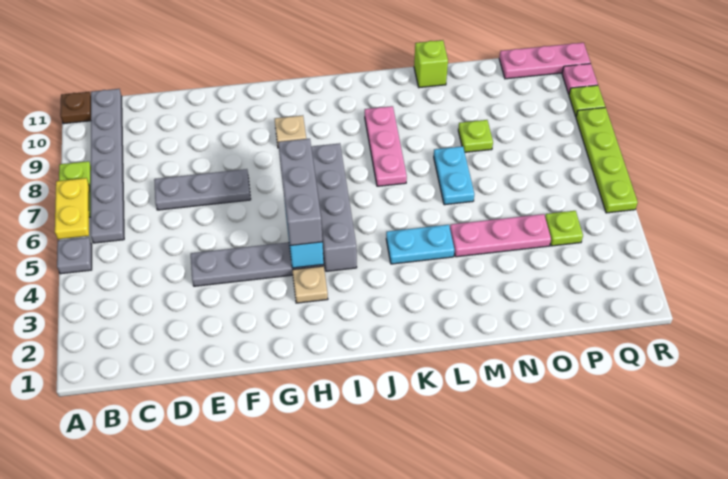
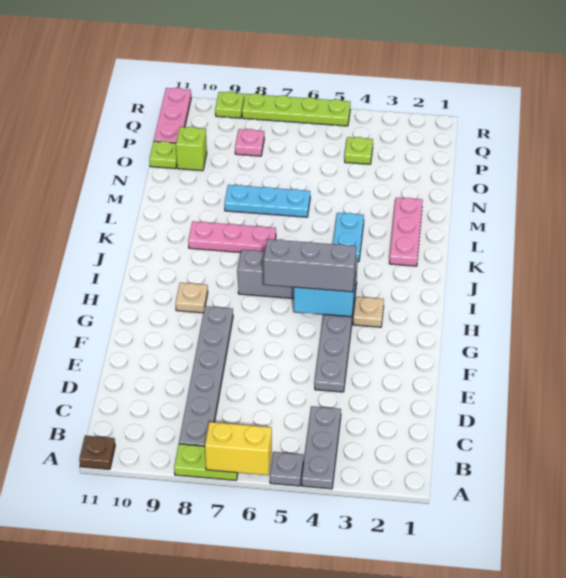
yellow plate A6:A7 level 2 -> yellow brick A6:A7 level 2
grey plate B6:B11 level 1 -> grey plate B8:G8 level 1
grey plate D7:F7 level 1 -> grey plate A4:C4 level 1
pink plate M4:O4 level 1 -> pink plate K2:M2 level 1
cyan plate M6:M7 level 1 -> cyan plate M6:M8 level 1
lime brick M11 level 1 -> lime brick O10 level 1
lime plate N8 level 1 -> lime plate O11 level 1
pink plate R10 level 1 -> pink plate P8 level 1

